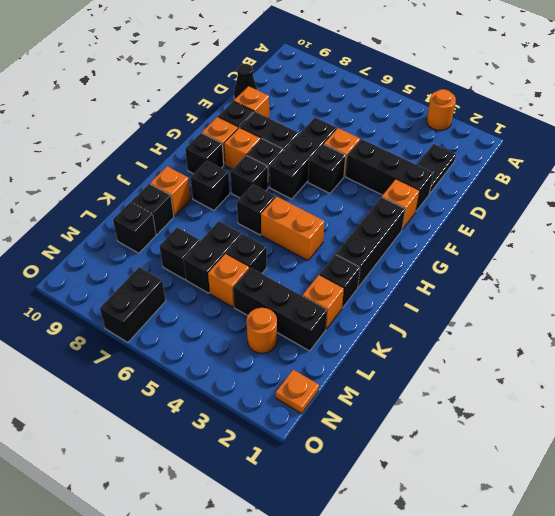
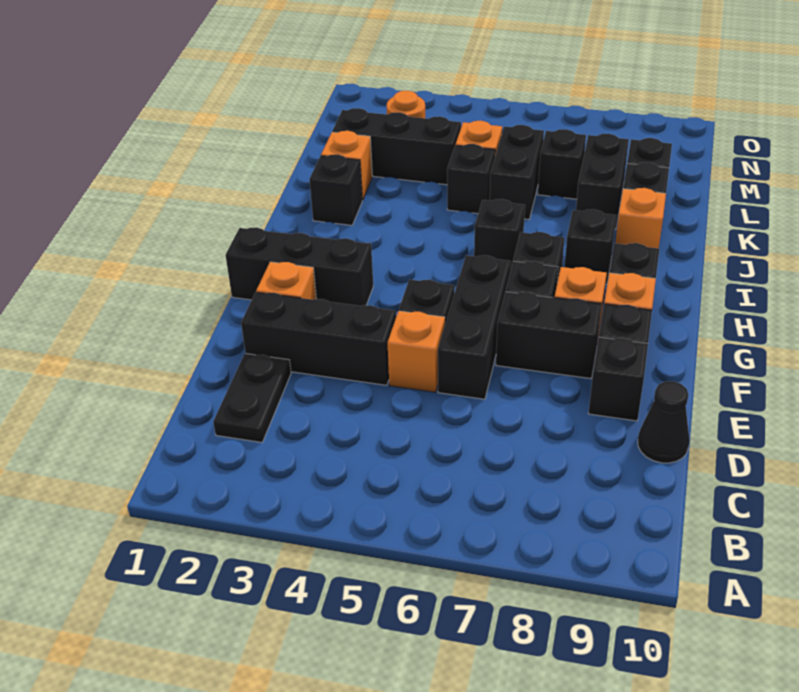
orange round brick A3 level 1 -> none
orange brick E9 level 1 -> black brick E9 level 1
black brick G2:I2 level 1 -> black brick G1:G3 level 1
orange brick I4:I5 level 1 -> none
orange plate N1 level 1 -> none
black brick N7:O7 level 1 -> black brick K8:L8 level 1

